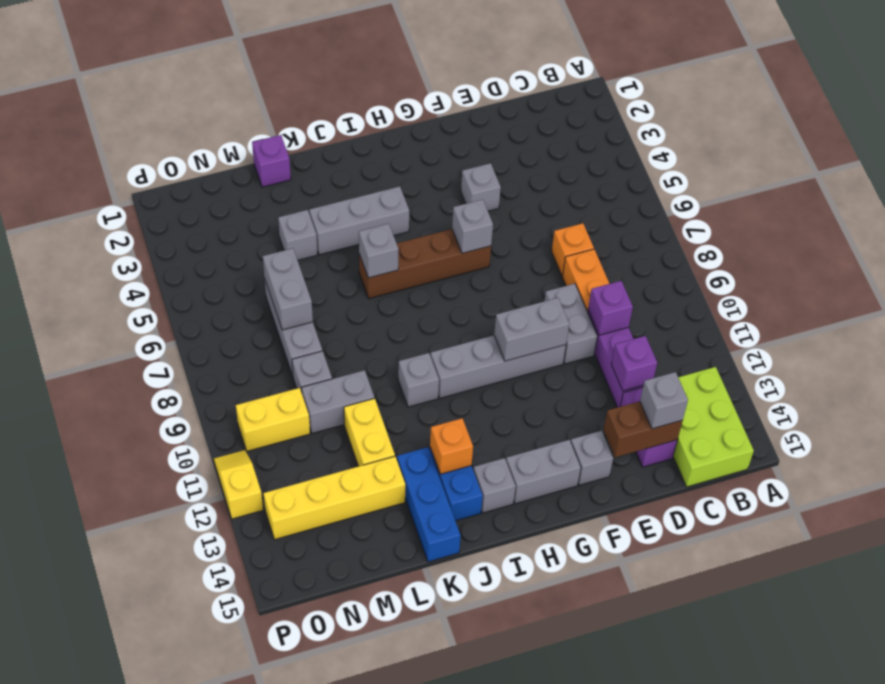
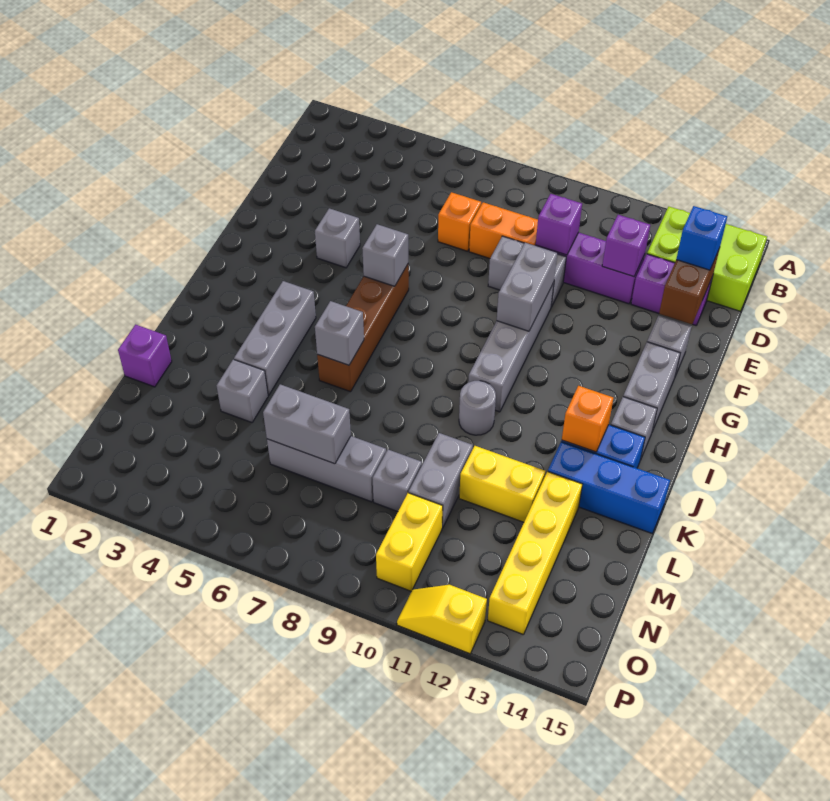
grey brick D14 level 3 -> blue brick D14 level 3
grey brick J10 level 1 -> grey round brick J10 level 1

